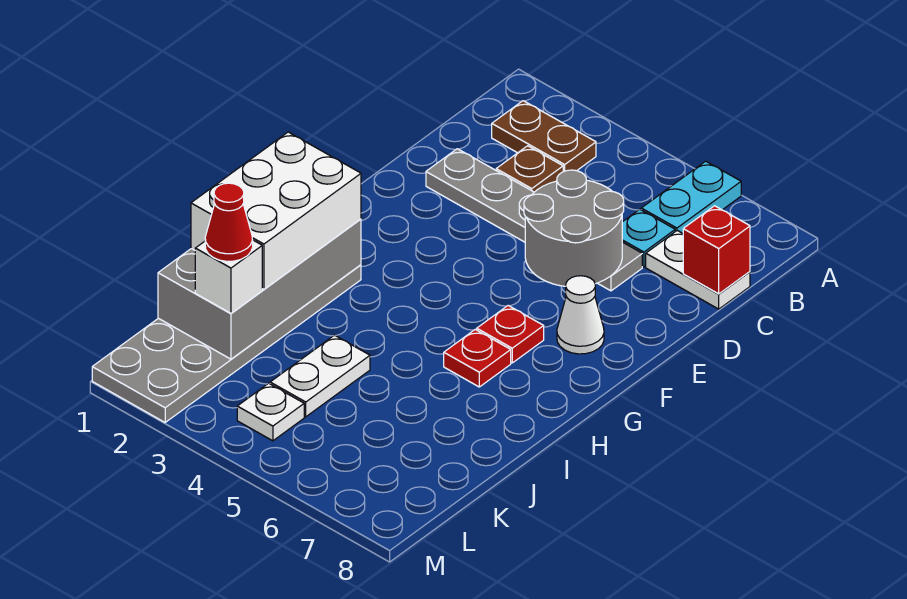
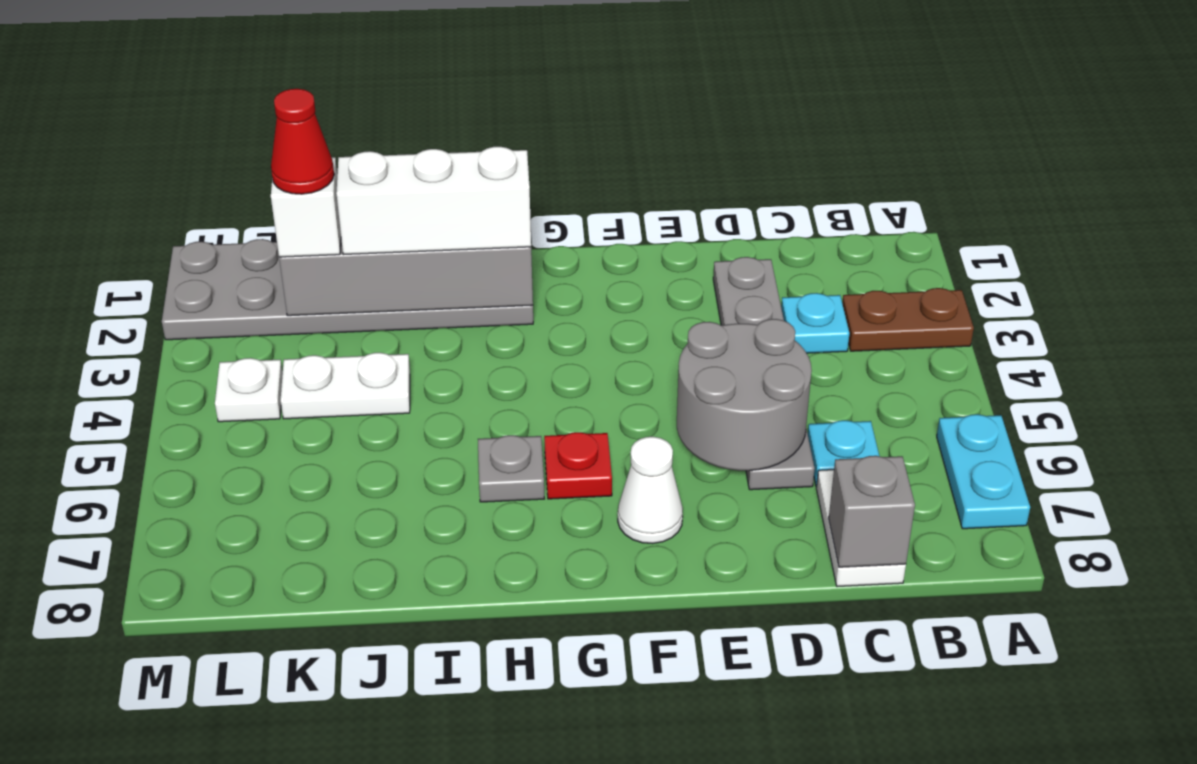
cyan plate A6:B6 level 1 -> cyan plate A6:A7 level 1
brown plate B2:B3 level 1 -> brown plate A3:B3 level 1
brown plate C3 level 1 -> cyan plate C3 level 1
red brick C8 level 2 -> grey brick C8 level 2
white brick H1:J2 level 3 -> white brick H2:J2 level 3
red plate H6 level 1 -> grey plate H6 level 1

